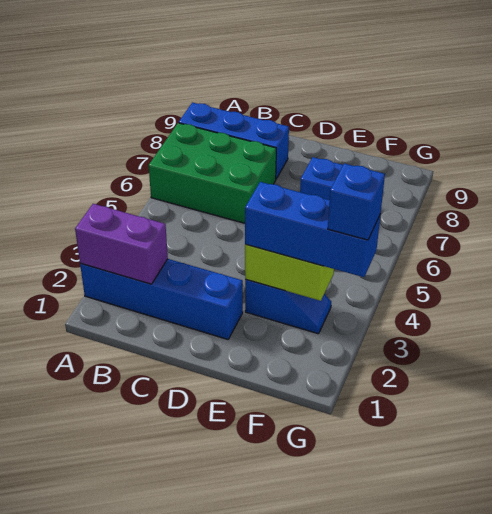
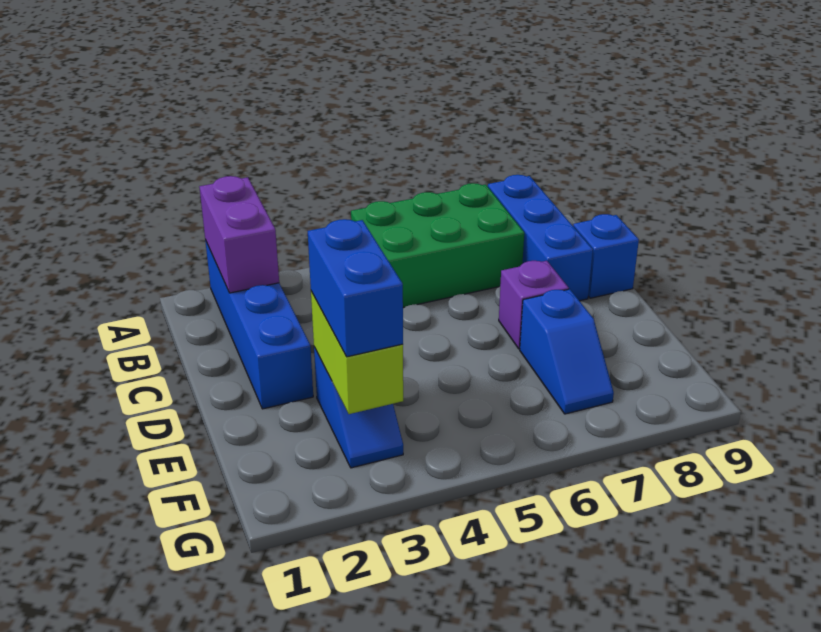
green brick A6:C7 level 1 -> green brick A5:B7 level 1
none -> purple brick D7 level 1
blue brick E3:G3 level 3 -> blue brick E3:F3 level 3
blue brick G3 level 4 -> blue brick C9 level 1

